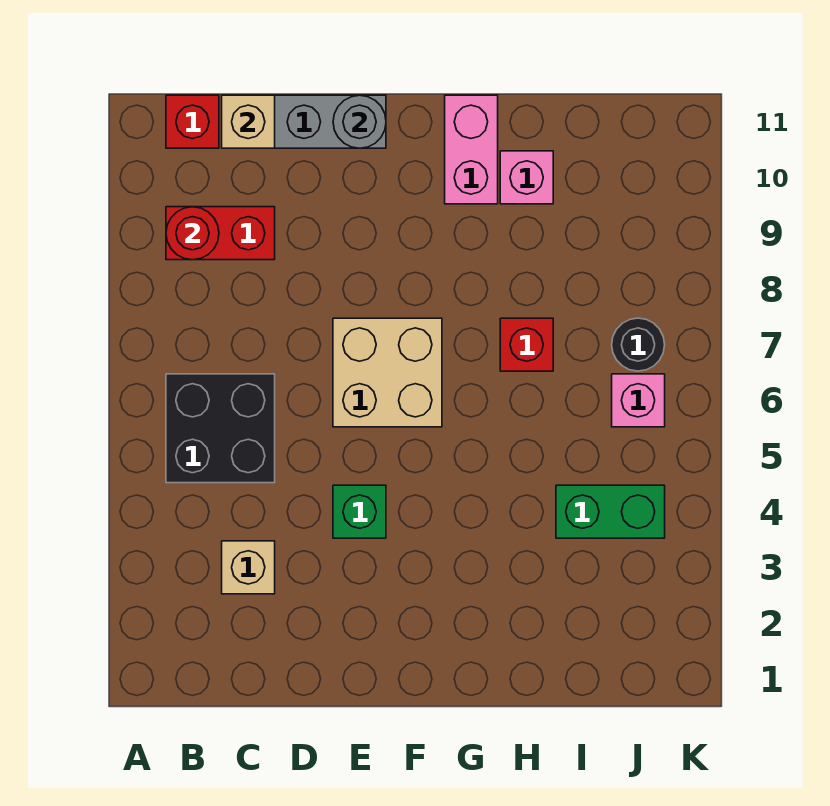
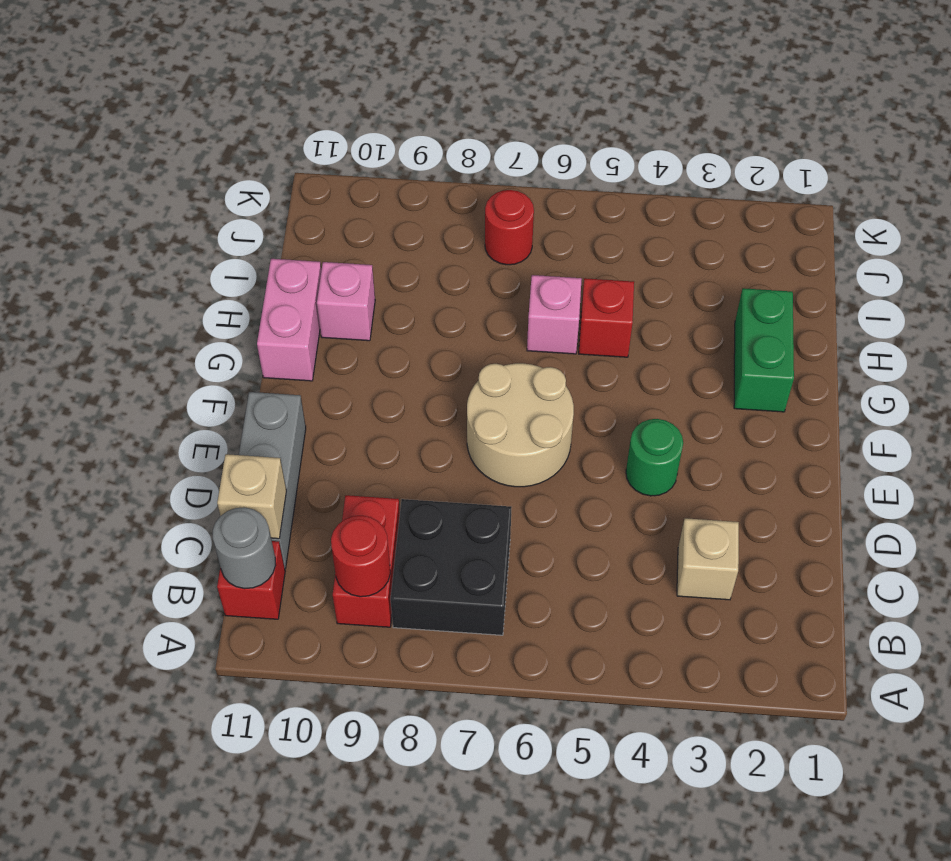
black brick B5:C6 level 1 -> black brick B7:C8 level 1
green brick E4 level 1 -> green round brick E4 level 1
tan brick E6:F7 level 1 -> tan round brick E6:F7 level 1
grey round brick E11 level 2 -> grey round brick B11 level 2
pink brick G10:G11 level 1 -> pink brick G11:H11 level 1
red brick H7 level 1 -> red brick H5 level 1
green brick I4:J4 level 1 -> green brick G2:H2 level 1
pink brick J6 level 1 -> pink brick H6 level 1
black round brick J7 level 1 -> red round brick J7 level 1

